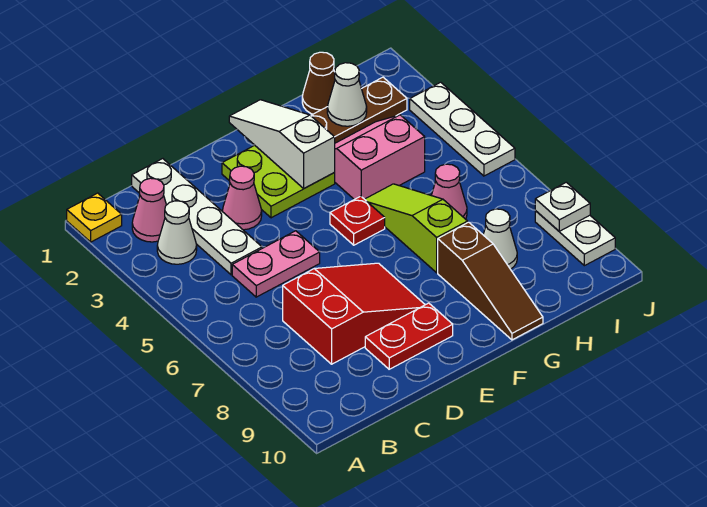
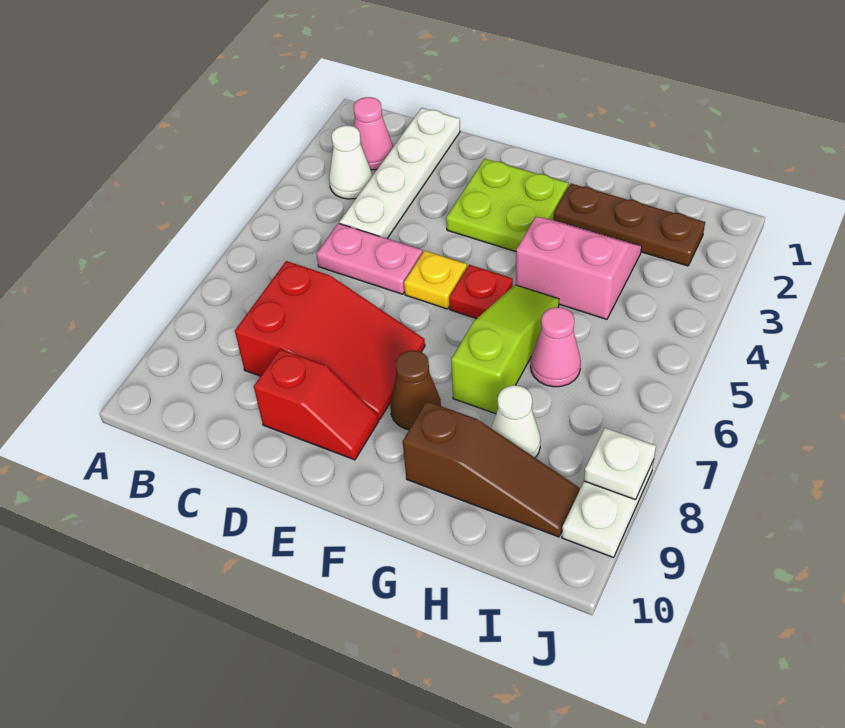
yellow plate A1 level 1 -> yellow plate E5 level 1
pink cone D3 level 1 -> none
red plate D9:E9 level 1 -> red slope D9:E9 level 1 top D
white slope F1:F3 level 2 top 3 -> none
brown slope G8:G10 level 1 top 8 -> brown slope G9:I9 level 1 top G
brown cone H1 level 1 -> brown cone F8 level 1
white cone H2 level 2 -> none
white plate J3:J5 level 1 -> none

